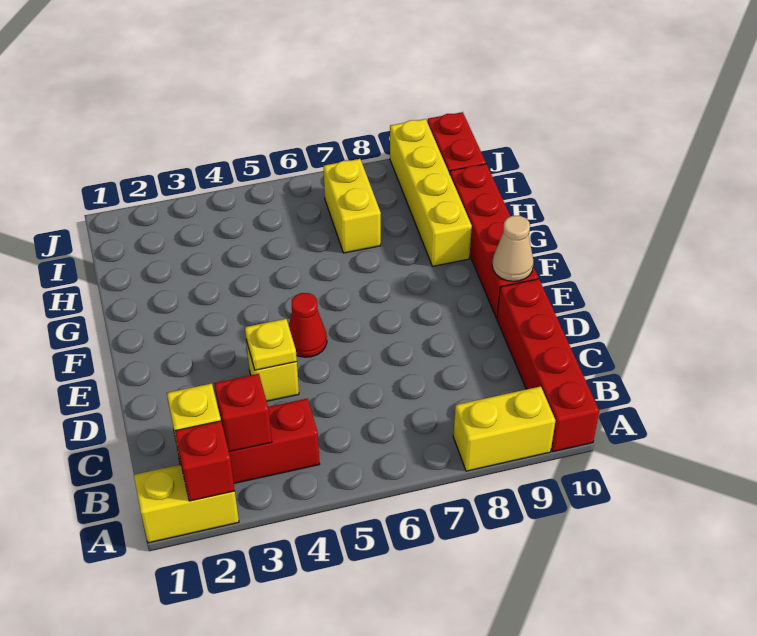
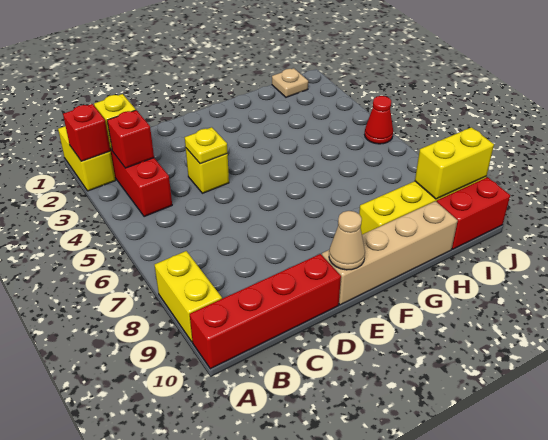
red cone E5 level 1 -> red cone J5 level 1
red brick E10:H10 level 1 -> tan brick E10:H10 level 1
yellow brick H7:I7 level 1 -> yellow brick I9:J9 level 2
none -> tan plate I1 level 1

